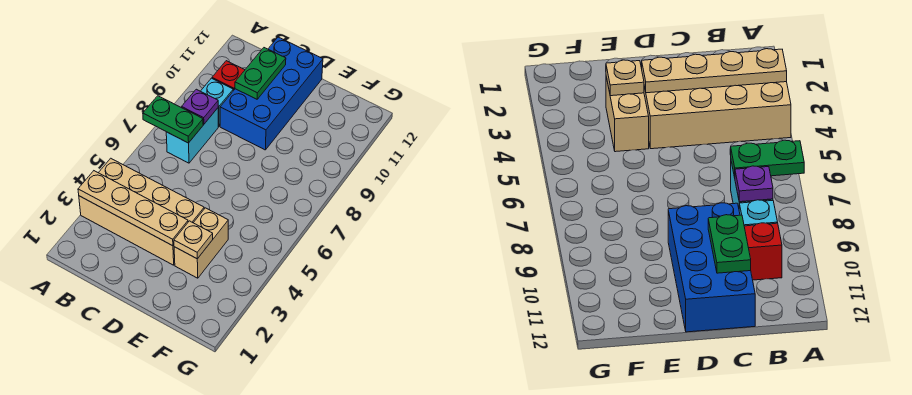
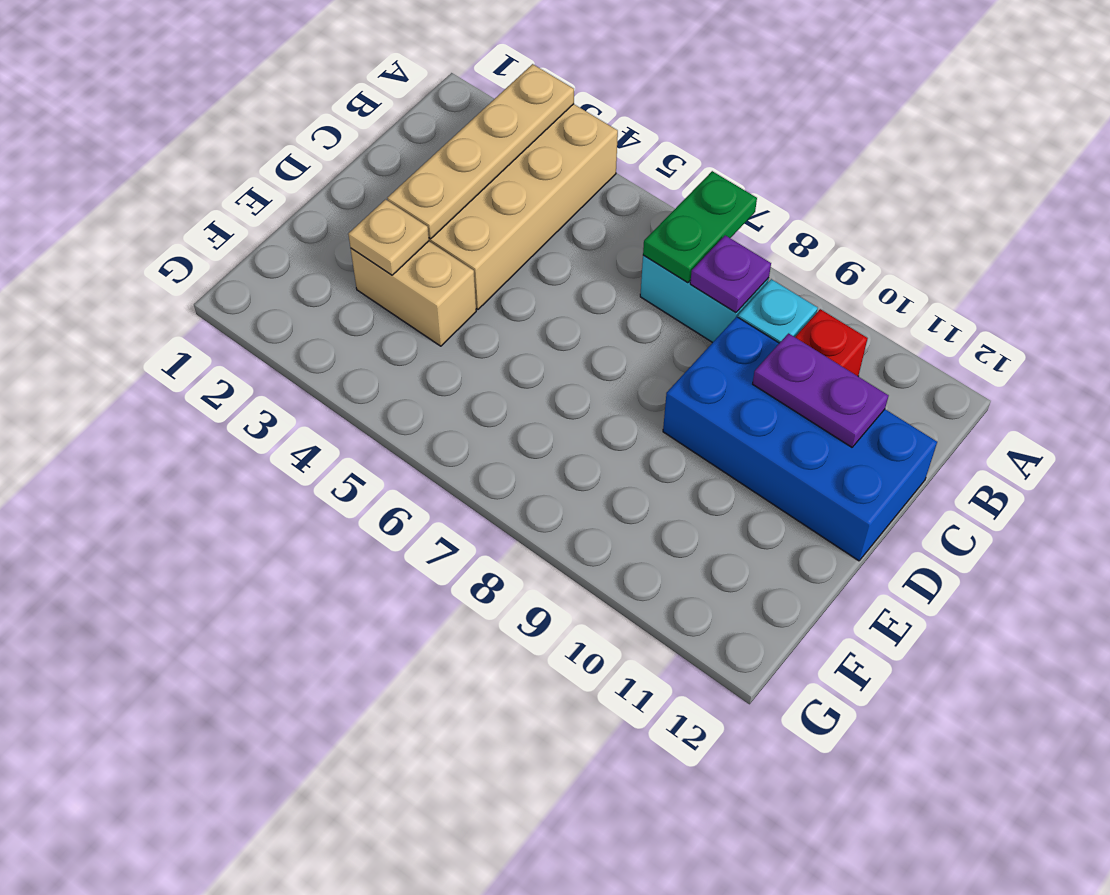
green plate C10:C11 level 2 -> purple plate C10:C11 level 2

